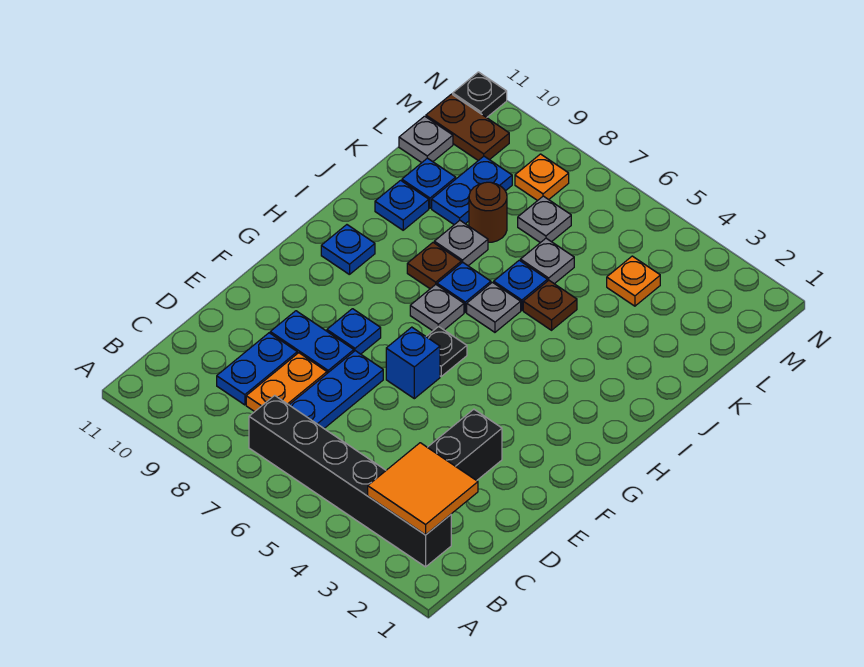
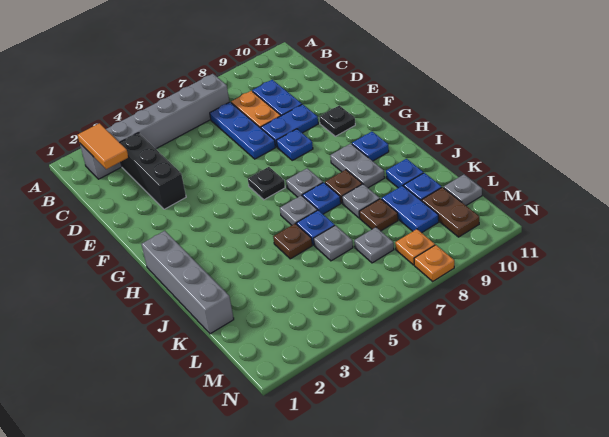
black brick B2:B7 level 1 -> grey brick B2:B7 level 1
orange tile B2:C3 level 2 -> orange tile B2:C2 level 2
blue brick F6 level 1 -> none
none -> grey brick H1:K1 level 1
none -> grey plate H9:I9 level 1
brown round brick K8 level 1 -> brown plate K8 level 1
orange plate L4 level 1 -> orange plate N8 level 1
brown plate M10:M11 level 1 -> brown plate L10:M10 level 1
black plate N11 level 1 -> black plate F10 level 1

